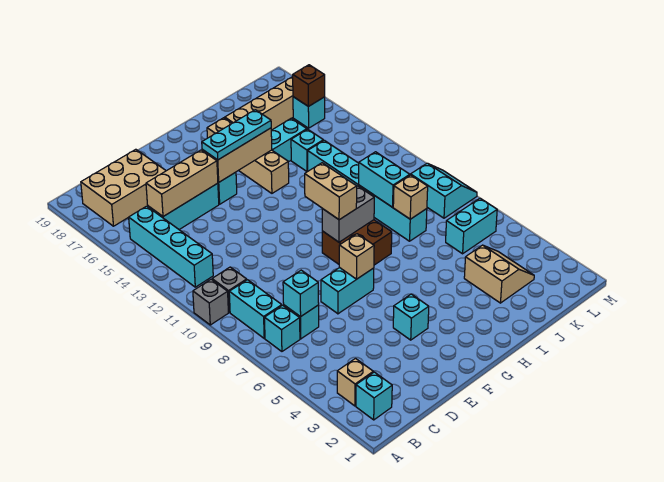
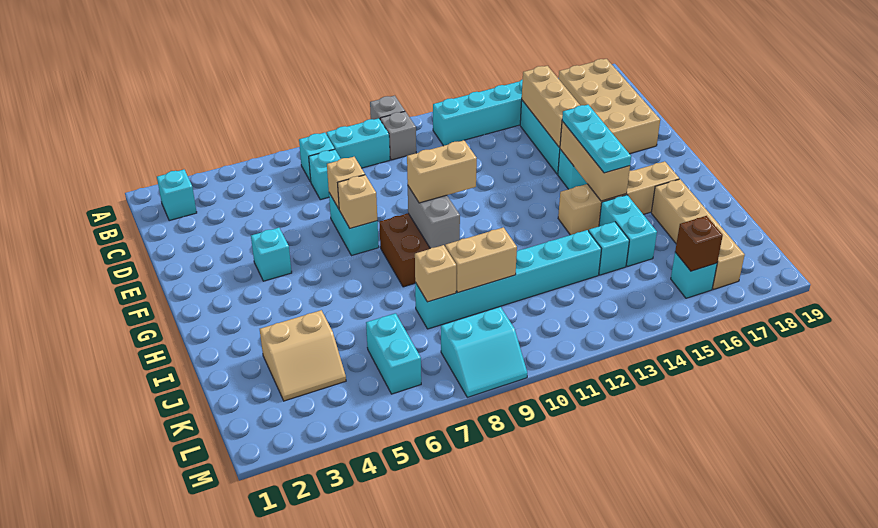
tan brick B3 level 1 -> tan brick E7 level 2
tan brick B17:D18 level 1 -> tan brick B17:E18 level 1
cyan brick C7 level 2 -> none
cyan brick J9:J10 level 2 -> tan brick J9:J10 level 2

